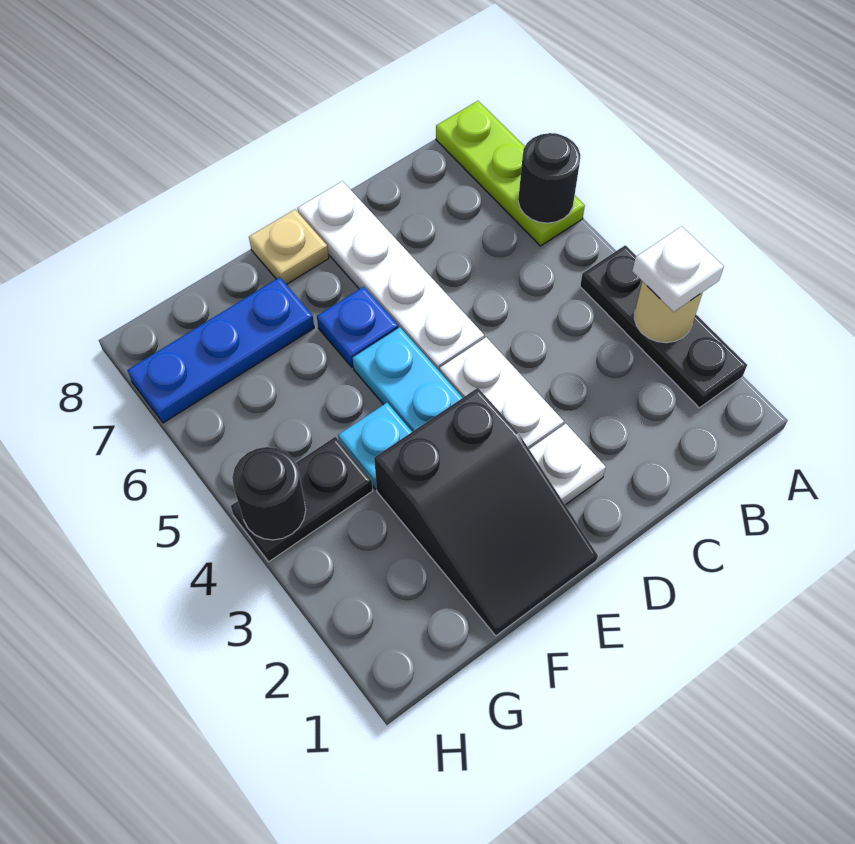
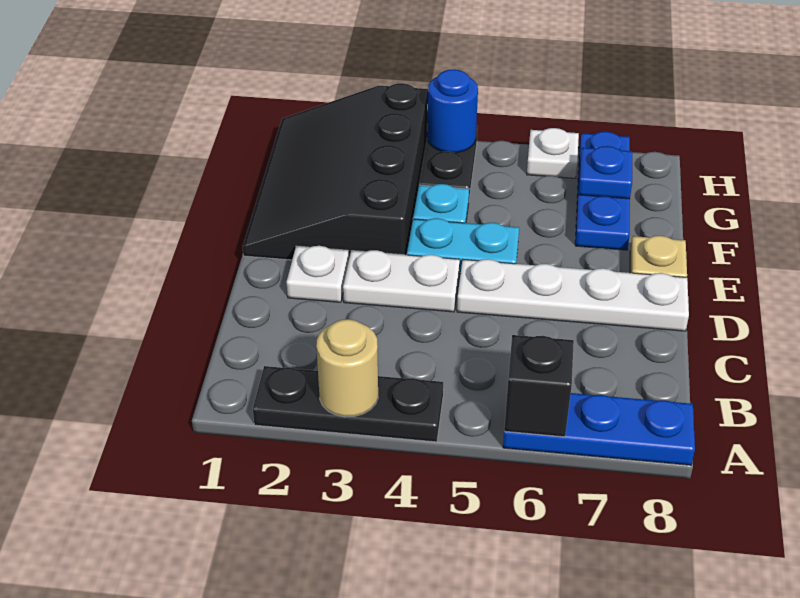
white plate A3 level 3 -> white plate H6 level 1
lime plate A6:A8 level 1 -> blue plate A6:A8 level 1
black round brick A6 level 2 -> black brick A6 level 2
black slope E1:F3 level 1 top 3 -> black slope E1:H3 level 1 top 3
blue plate E6 level 1 -> blue plate G7 level 2
black round brick H4 level 2 -> blue round brick H4 level 2

